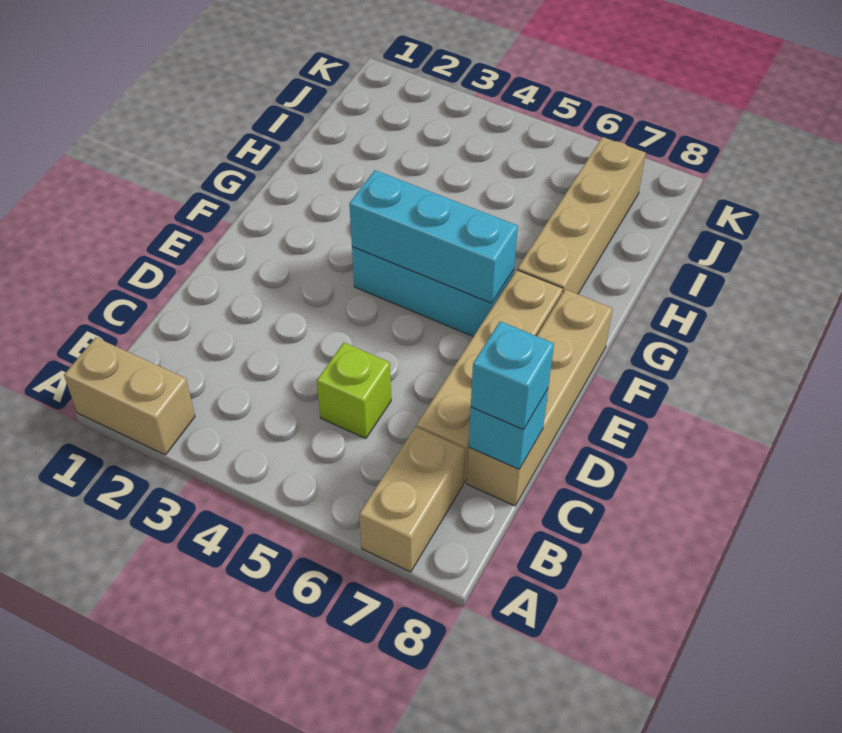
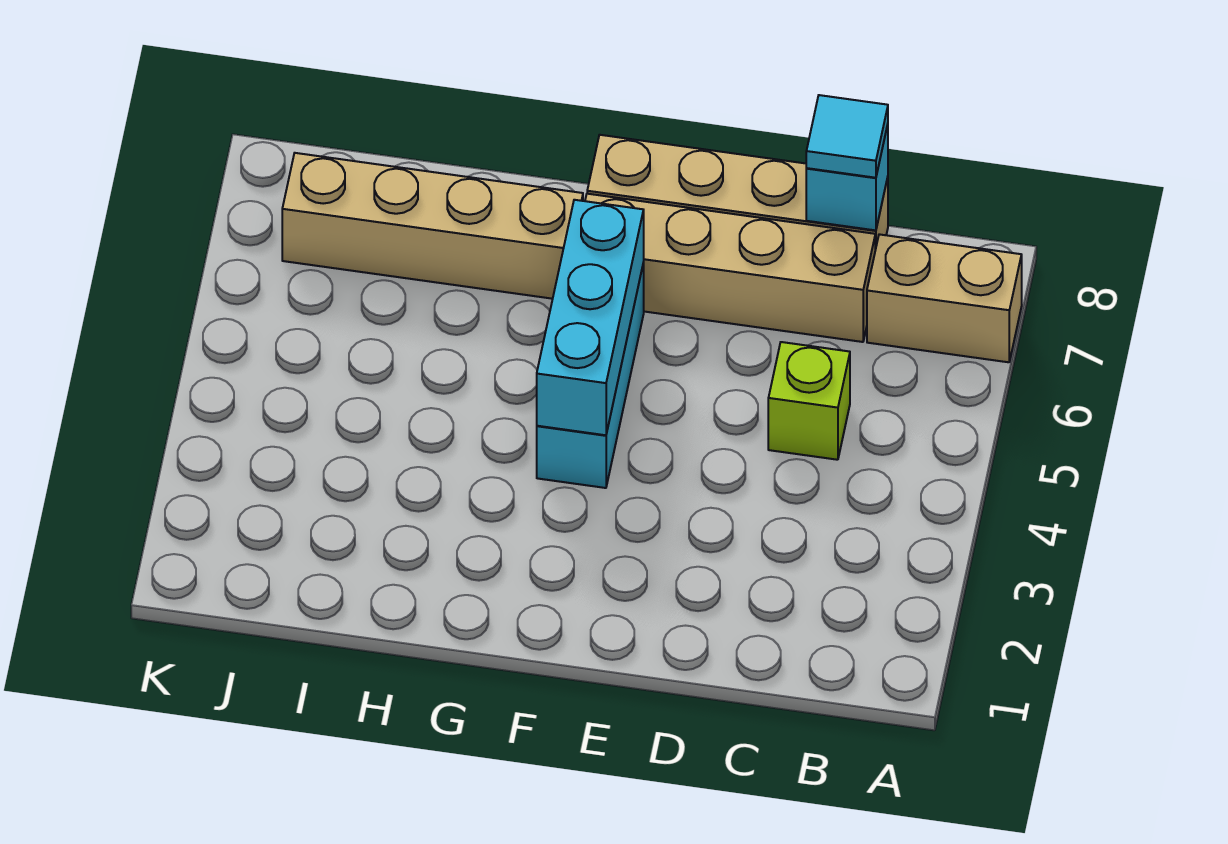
tan brick A1:A2 level 1 -> none
cyan brick C8 level 3 -> cyan tile C8 level 3

